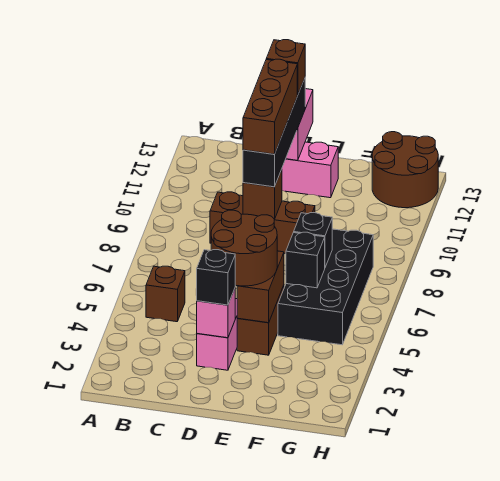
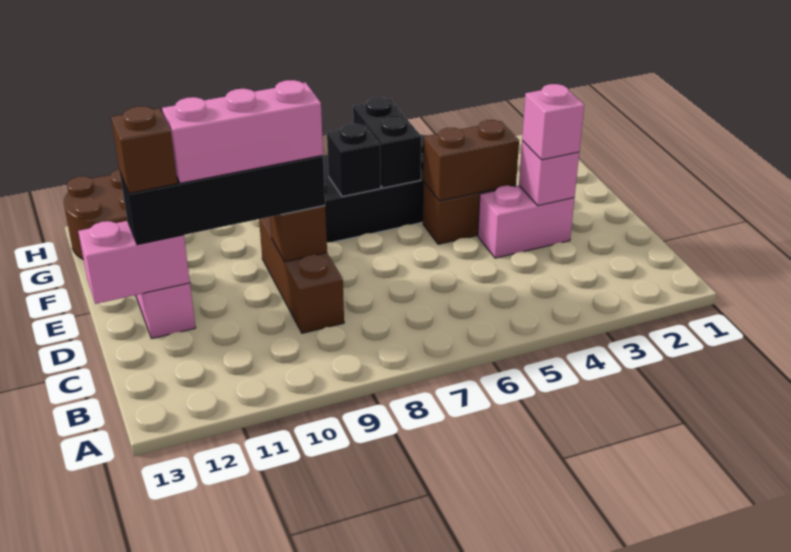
brown brick B5 level 1 -> none
black brick D3 level 3 -> pink brick D3 level 3
brown round brick D4:E5 level 3 -> none
brown brick D9:D11 level 4 -> pink brick D9:D11 level 4
black brick F6 level 2 -> black brick F6:G6 level 2

